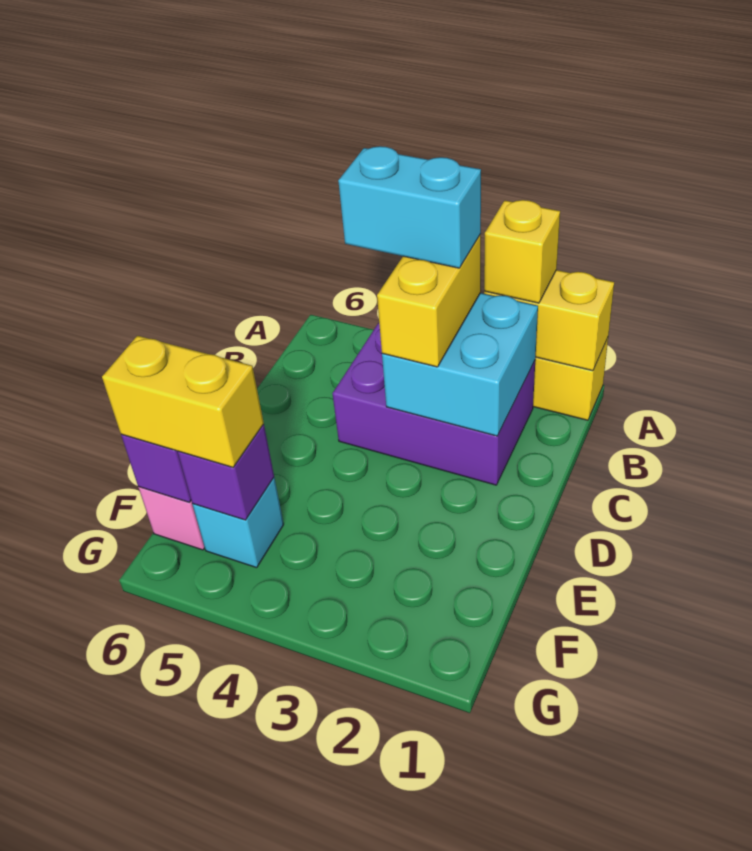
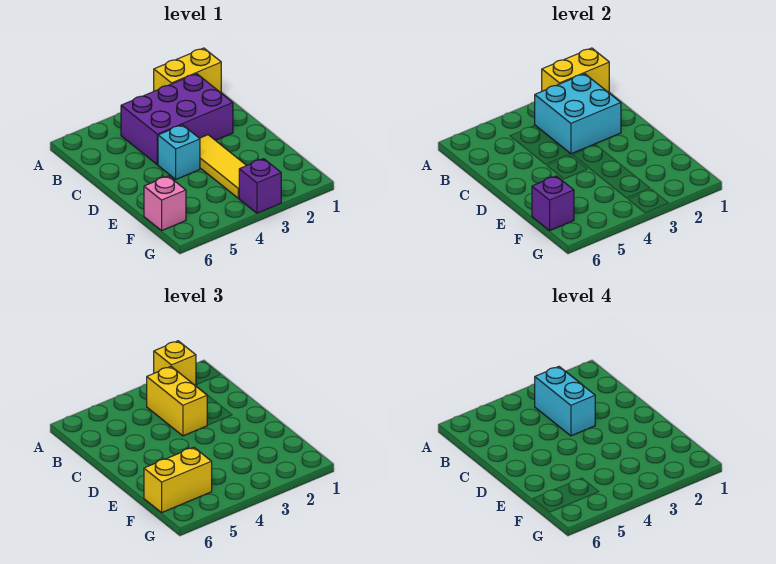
cyan brick B3:B4 level 4 -> cyan brick B3:C3 level 4
none -> yellow tile D3:F3 level 1
cyan brick F5 level 1 -> cyan brick D4 level 1
purple brick F5 level 2 -> purple brick G3 level 1

